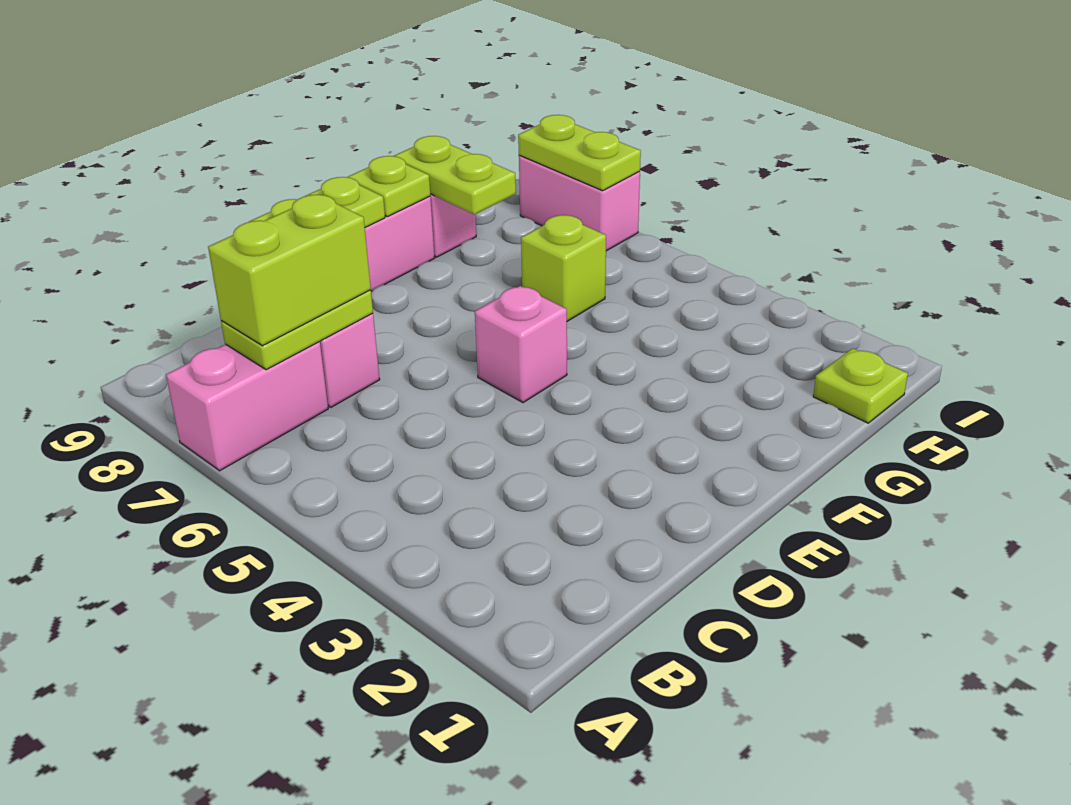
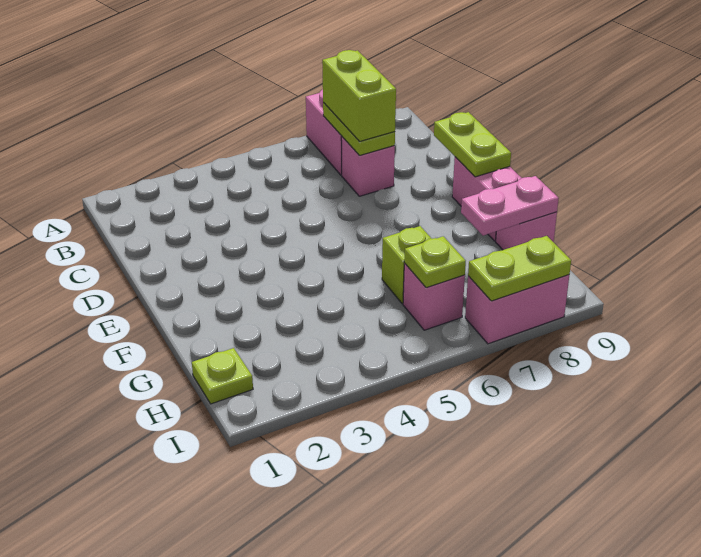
pink brick E5 level 1 -> pink brick H6 level 1
lime plate F9 level 2 -> lime plate H6 level 2
lime plate G8:G9 level 2 -> pink plate G8:G9 level 2

